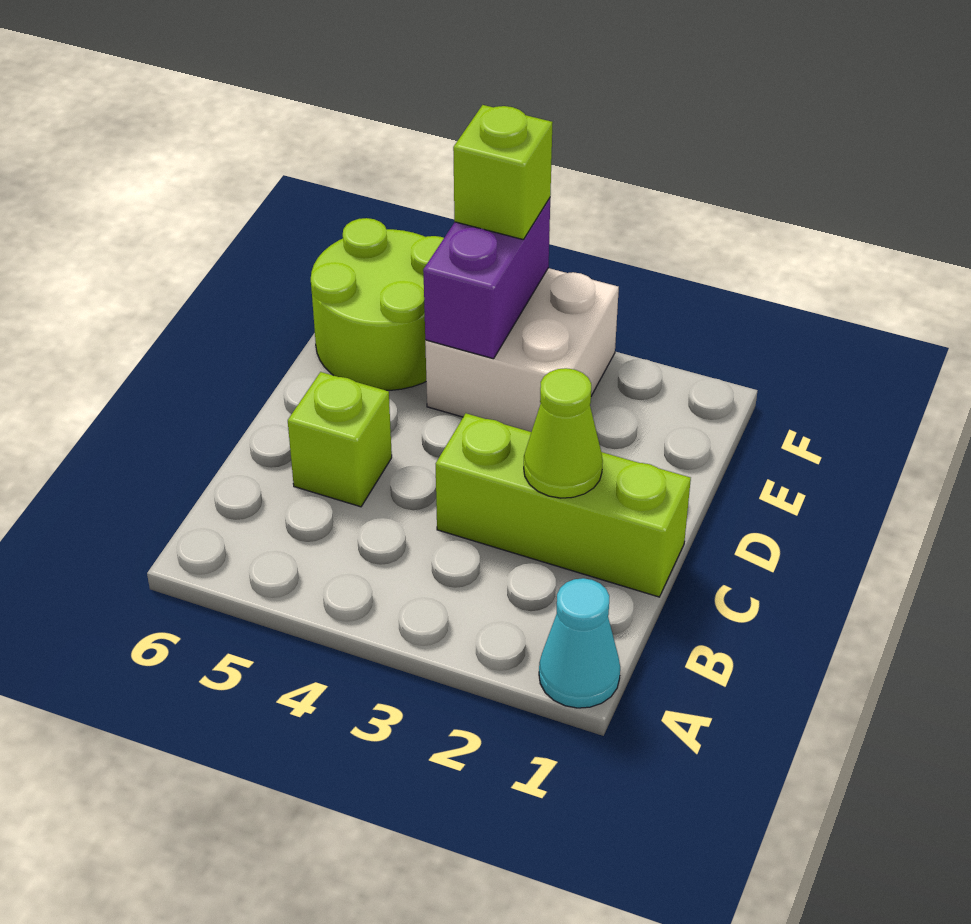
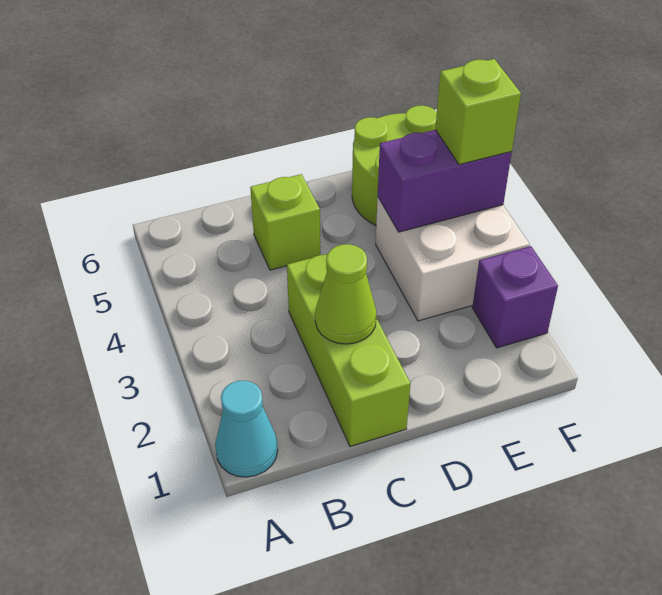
none -> purple brick F2 level 1

